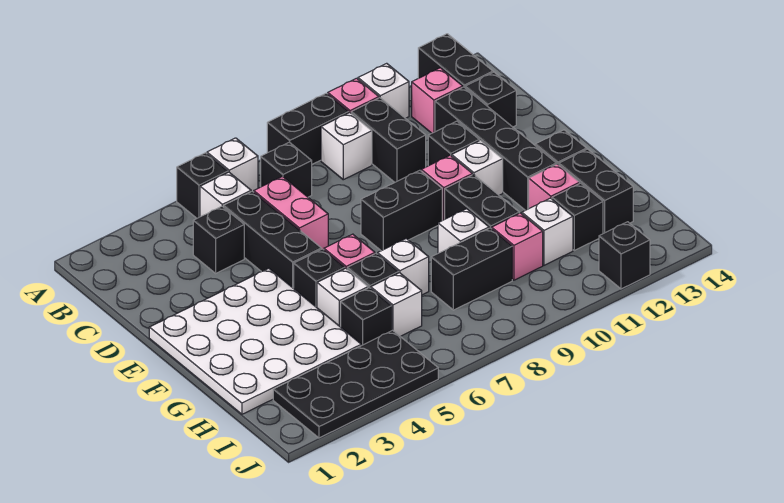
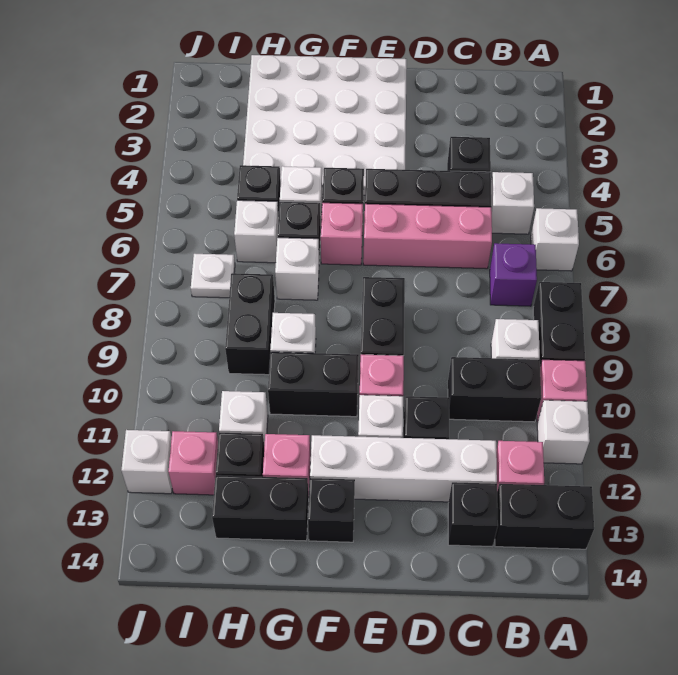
black brick A5 level 1 -> none
black brick B7 level 1 -> purple brick B7 level 1
pink brick C6:D6 level 1 -> pink brick C6:E6 level 1
black brick C12:F12 level 1 -> white brick C12:F12 level 1
pink brick H10 level 1 -> pink brick I12 level 1
black plate I2:J5 level 1 -> none
none -> white plate I7 level 1
black brick J12 level 1 -> white brick J12 level 1

